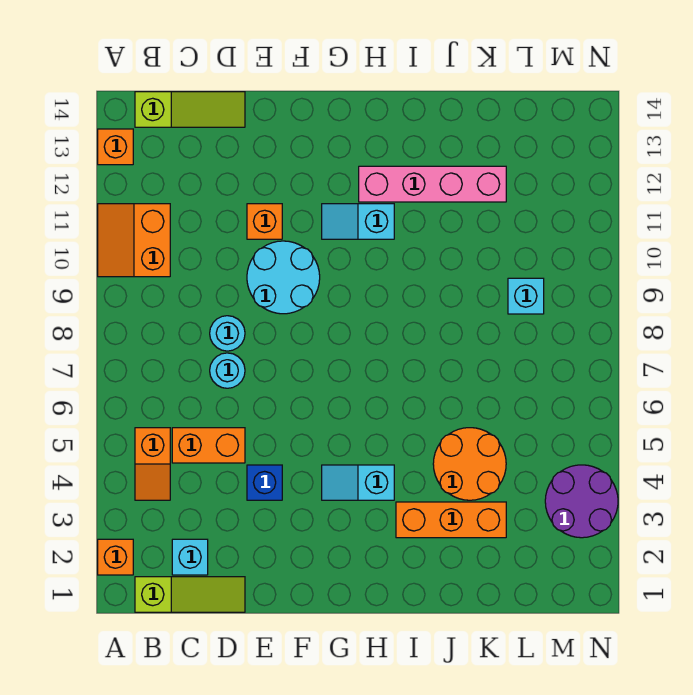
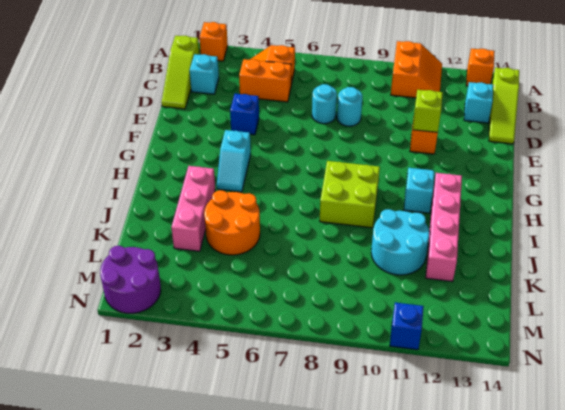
orange slope A10:B11 level 1 top B -> orange slope A10:B11 level 1 top 10
orange brick C5:D5 level 1 -> orange brick C4:C5 level 1
cyan round brick E9:F10 level 1 -> cyan round brick J10:K11 level 1
none -> lime brick E11 level 2
cyan slope G4:H4 level 1 top H -> cyan slope G4:H4 level 1 top G
none -> lime brick H8:I9 level 1
orange brick I3:K3 level 1 -> pink brick I3:K3 level 1
cyan brick L9 level 1 -> cyan brick C13 level 1
purple round brick M3:N4 level 1 -> purple round brick M1:N2 level 1
none -> blue brick N11 level 1

